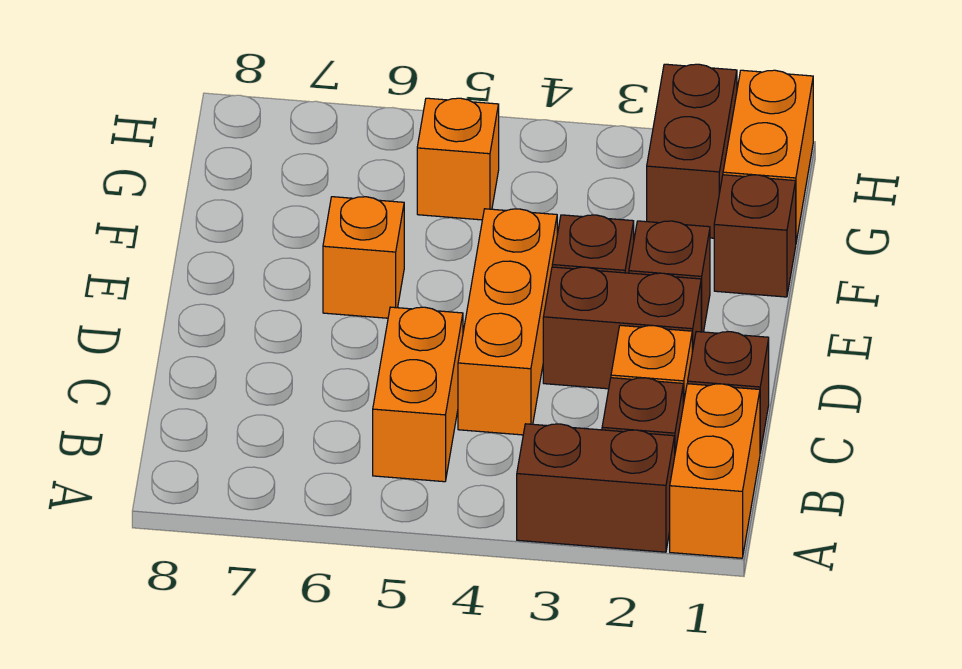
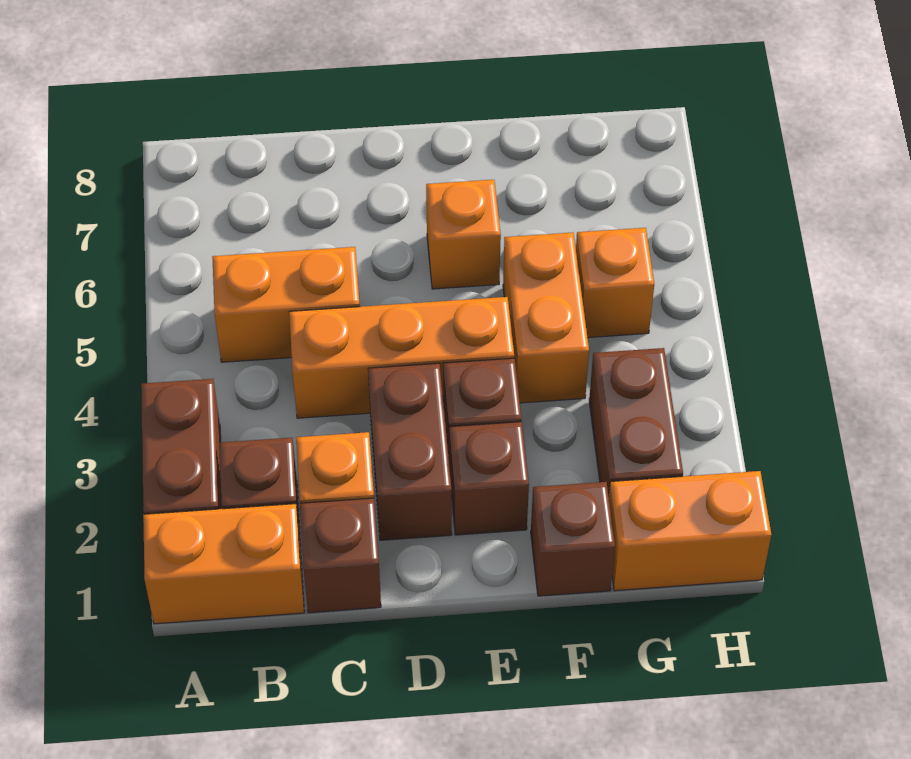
none -> orange brick F4:F5 level 1
brown brick G2:H2 level 1 -> brown brick G2:G3 level 1

